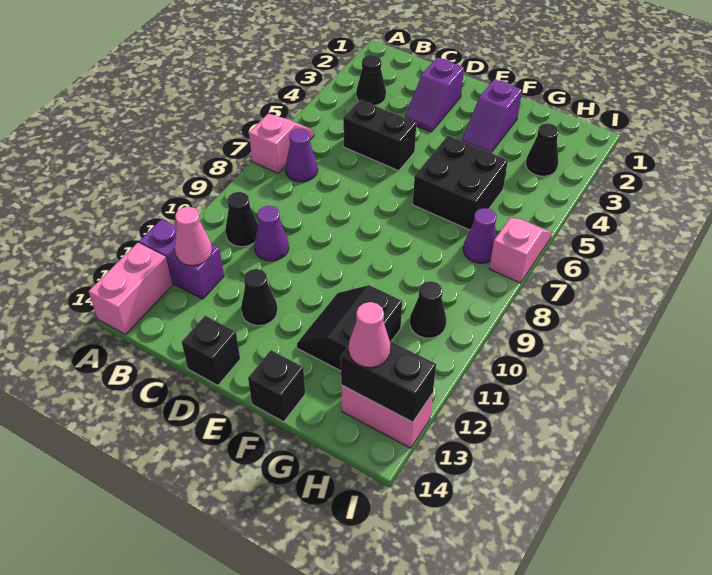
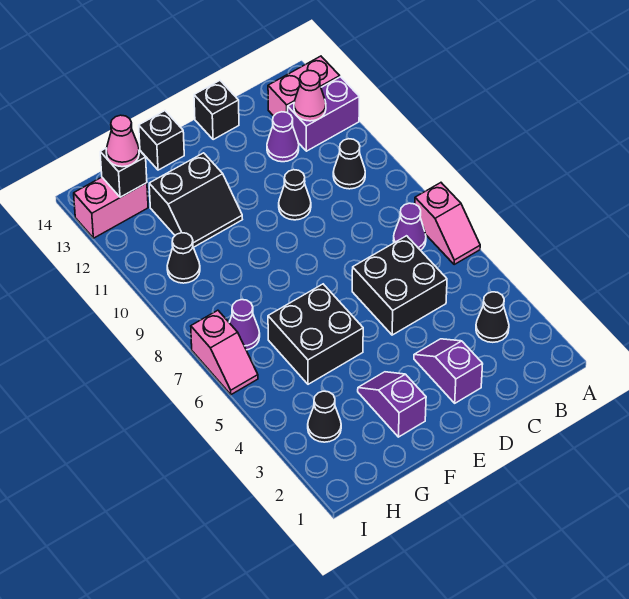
pink brick A13:A14 level 1 -> pink brick A13:B13 level 1
black brick C5:D5 level 1 -> black brick C5:D6 level 1
purple cone C10 level 1 -> purple cone C12 level 1
black cone D12 level 1 -> black cone D10 level 1
black slope F11:G12 level 1 top G -> black slope F11:G12 level 1 top 12
black brick H13:I13 level 2 -> black brick H13 level 2

